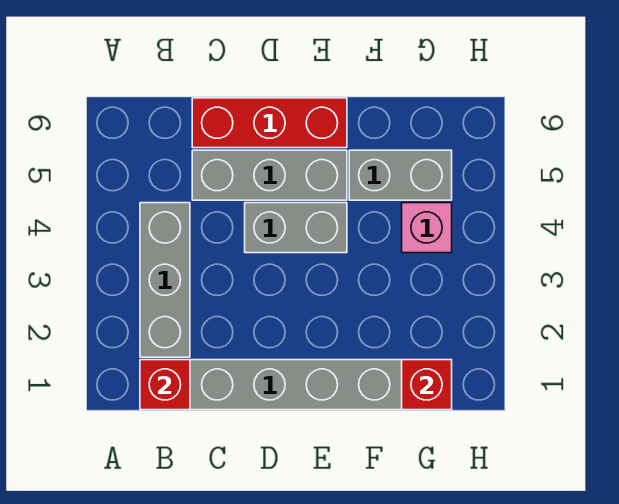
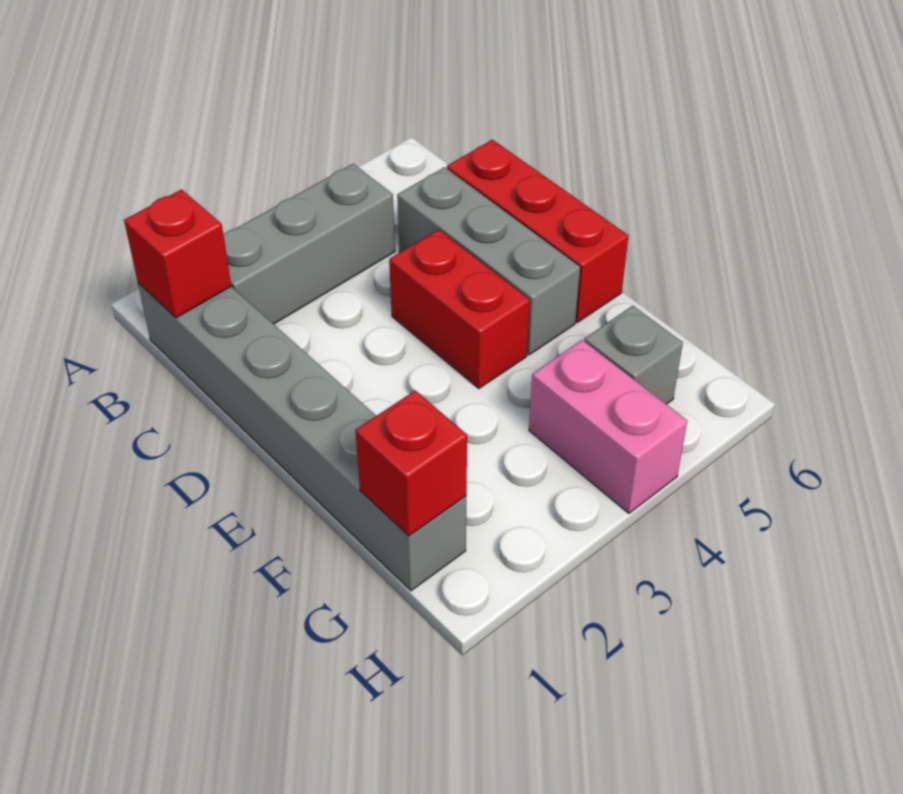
grey brick D4:E4 level 1 -> red brick D4:E4 level 1
grey brick F5:G5 level 1 -> grey brick G5 level 1
pink brick G4 level 1 -> pink brick G4:H4 level 1

